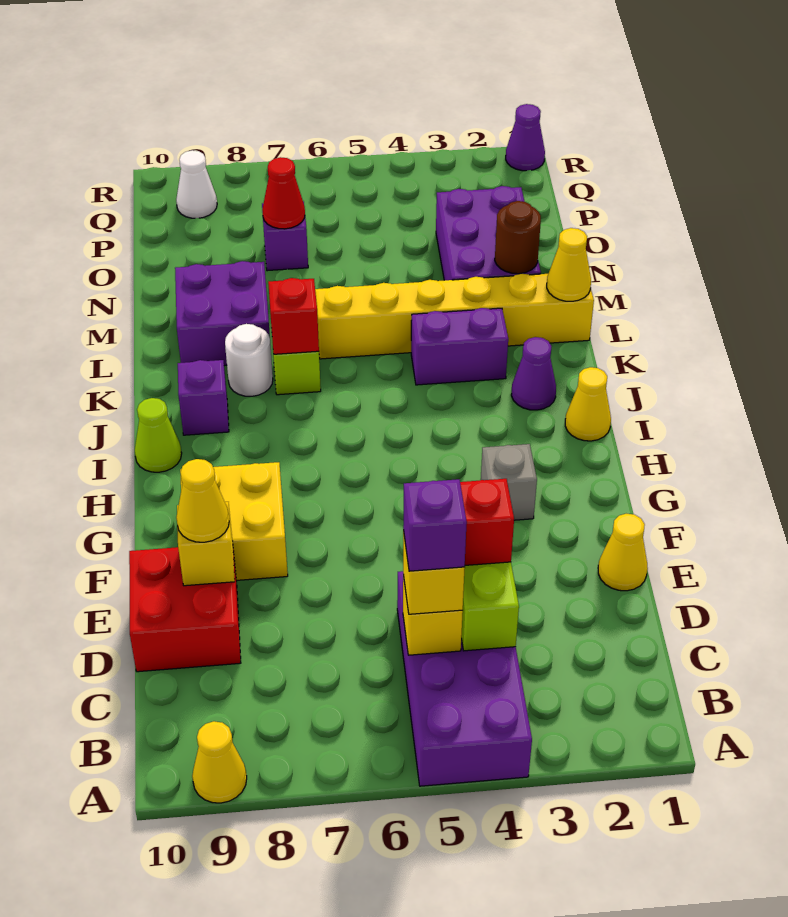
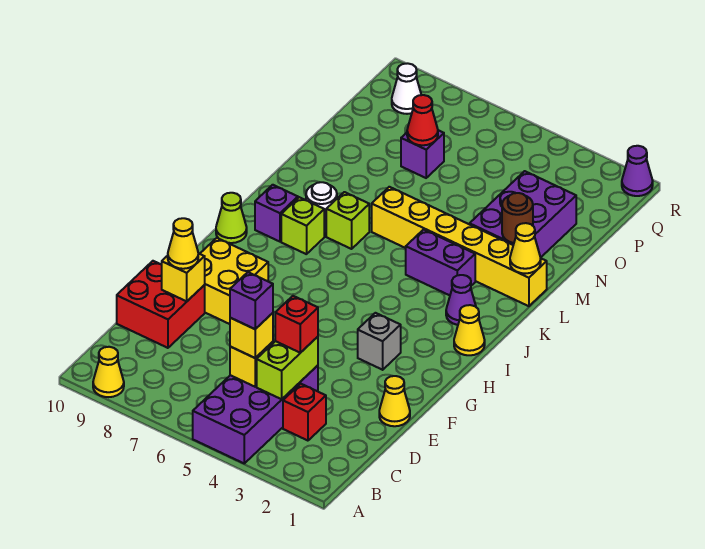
none -> lime brick J8 level 1
red brick K7 level 2 -> red brick C3 level 1
purple brick L8:M9 level 1 -> none

